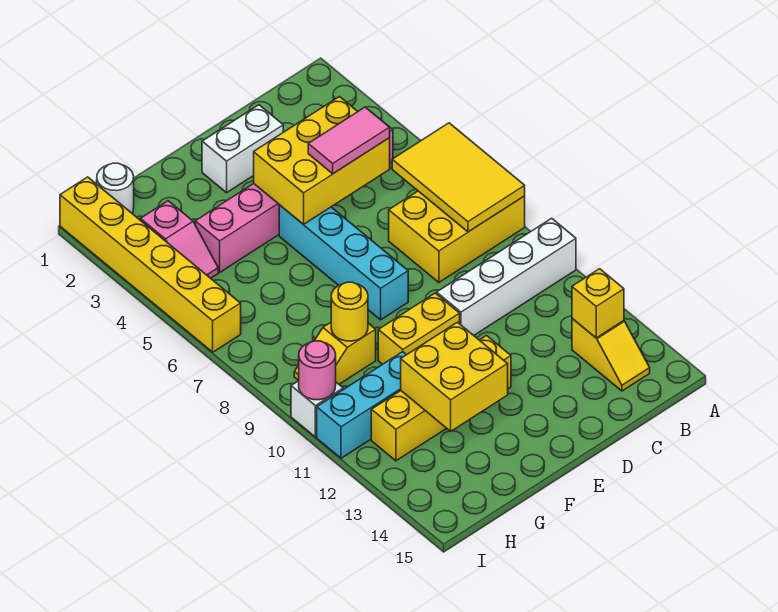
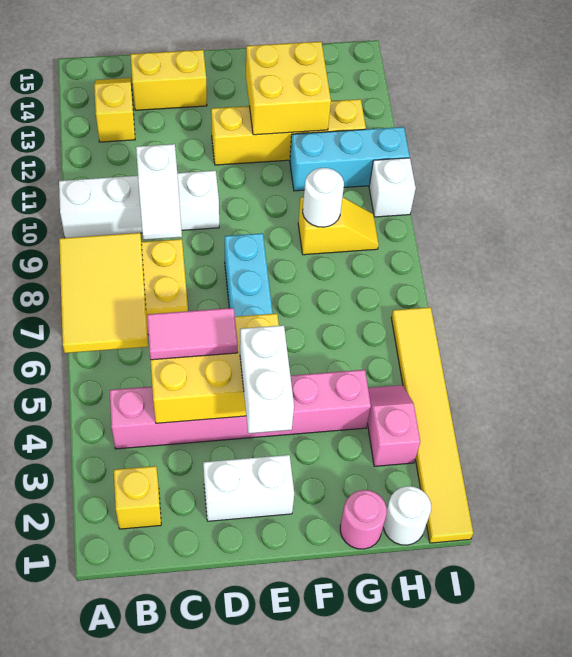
yellow brick B13 level 2 -> yellow brick B2 level 1
none -> white slope C9:C10 level 2 top 10
none -> white brick E3:E4 level 3
yellow brick E10:F10 level 1 -> yellow brick C14:D14 level 1
yellow round brick G9 level 2 -> white round brick G9 level 2
yellow brick I1:I6 level 1 -> yellow tile I1:I6 level 1
pink round brick I10 level 2 -> pink round brick G1 level 1

